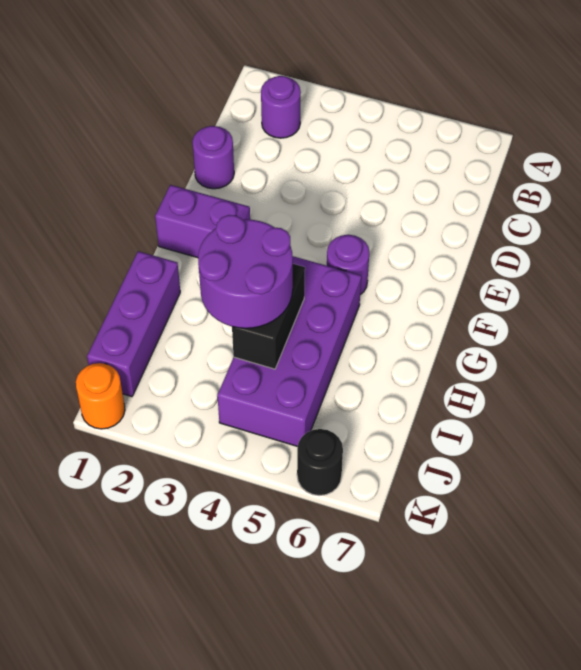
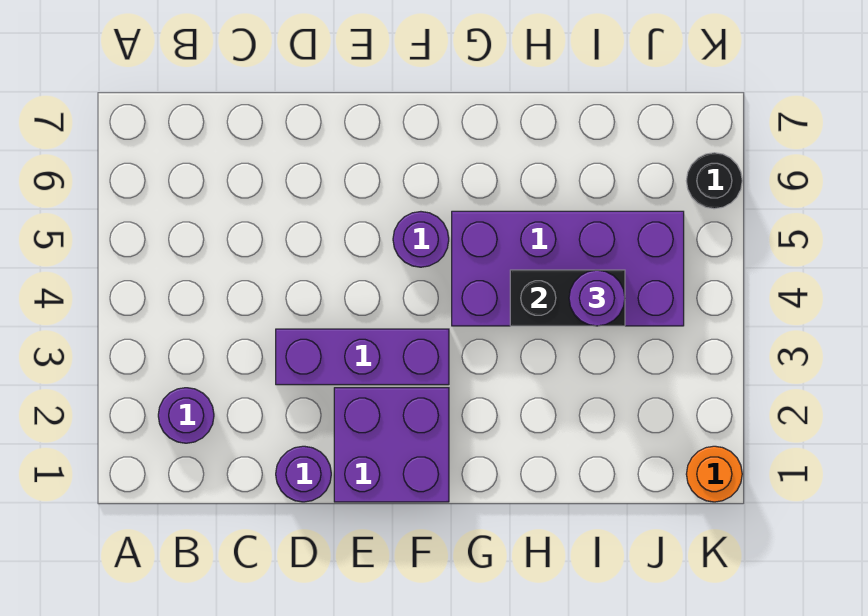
purple brick F1:F2 level 1 -> purple brick E1:F2 level 1
purple brick H1:J1 level 1 -> purple brick D3:F3 level 1
purple round brick H3:I4 level 3 -> purple round brick I4 level 3

